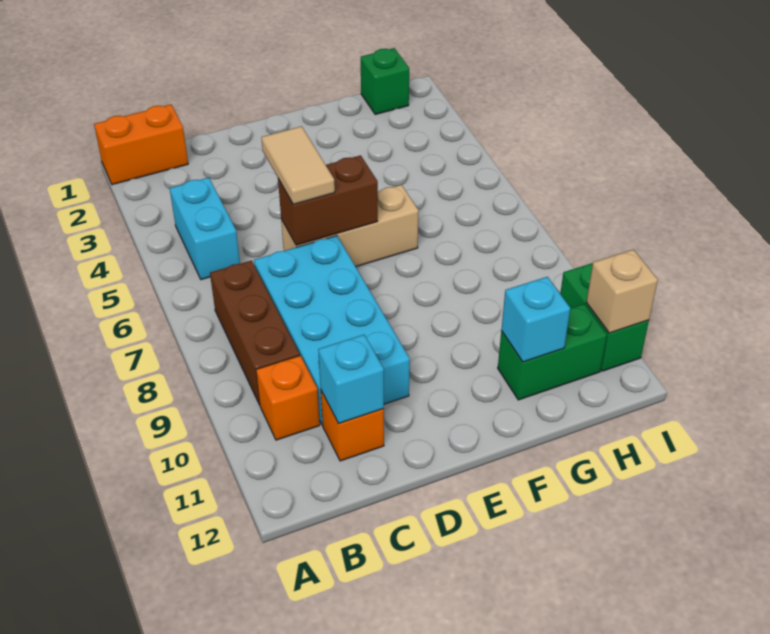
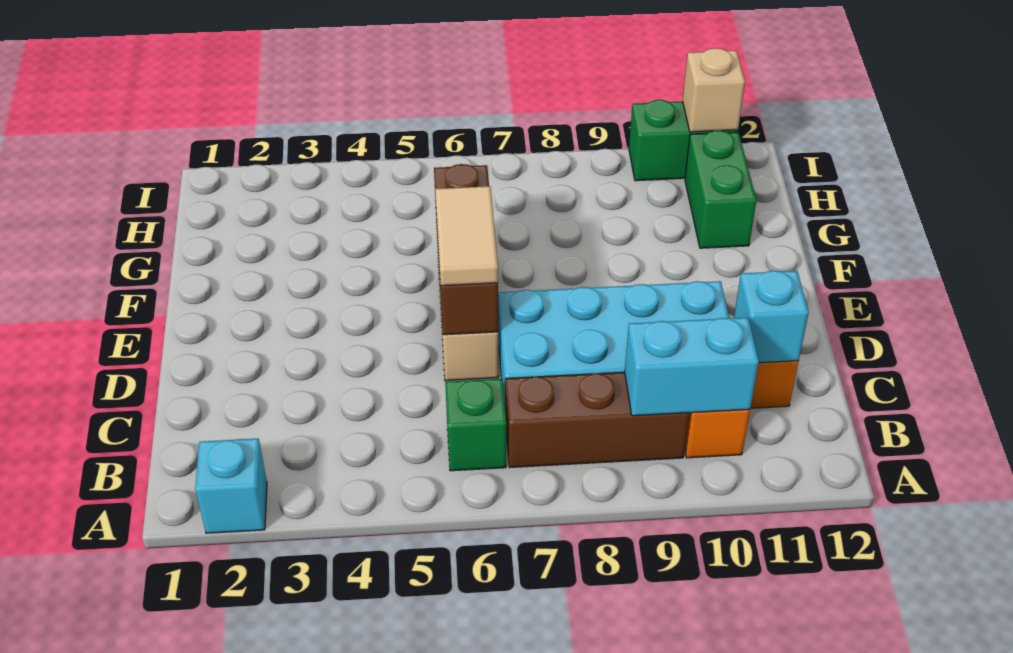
orange brick A1:B1 level 1 -> none
cyan brick B4:B5 level 1 -> cyan brick B9:B10 level 2
tan tile D5:D6 level 3 -> tan tile D6:E6 level 3
brown brick D6:E6 level 2 -> brown brick D6:F6 level 2
cyan brick G11 level 2 -> cyan brick A2 level 1
green brick H1 level 1 -> green brick B6 level 1

